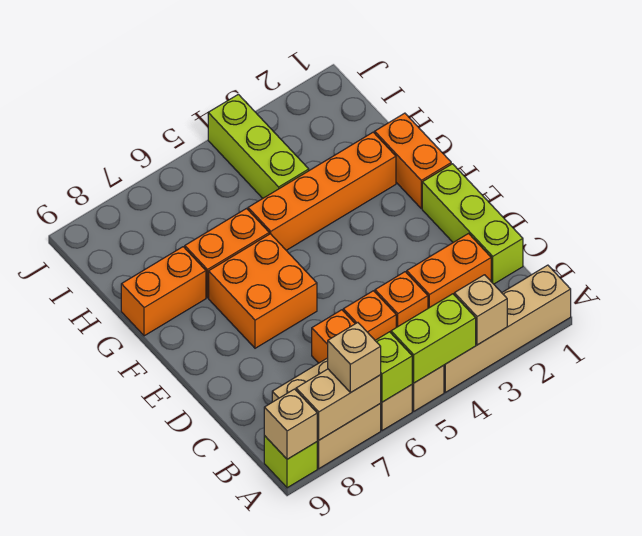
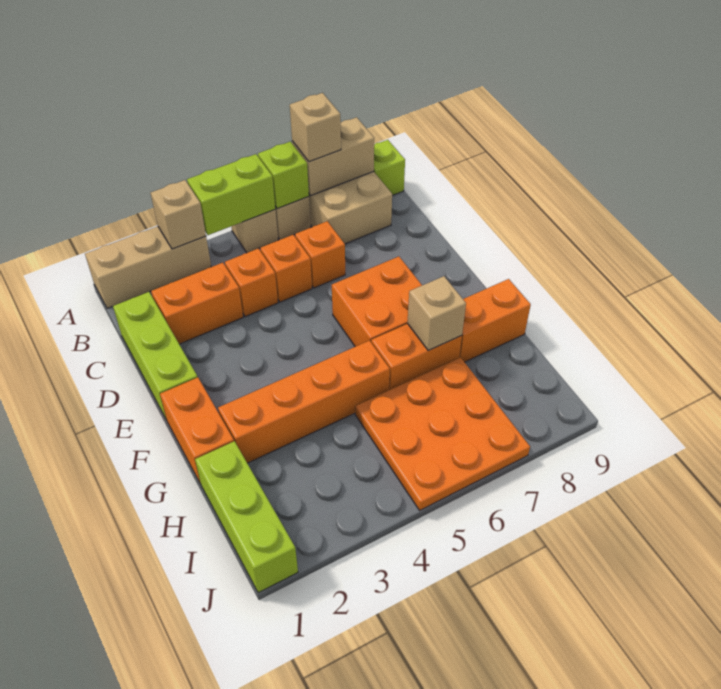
tan brick A1:A4 level 1 -> tan brick A1:A3 level 1
tan brick A9 level 2 -> tan brick G7 level 2
lime brick H4:J4 level 1 -> lime brick H1:J1 level 1
none -> orange plate H5:J7 level 1

